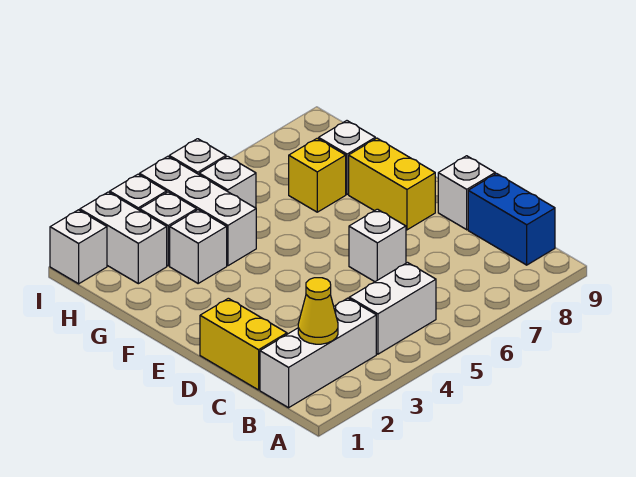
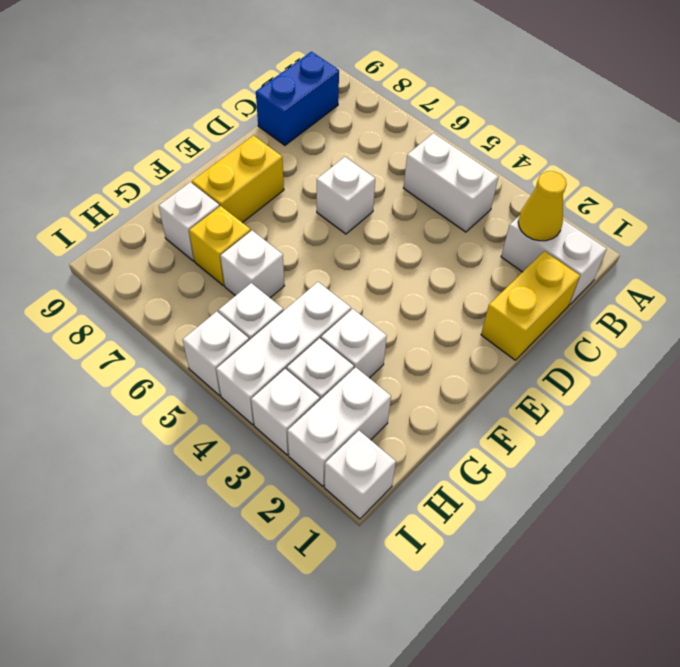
white brick B1:B3 level 1 -> white brick B1:B2 level 1
white brick D9 level 1 -> white brick G6 level 1

